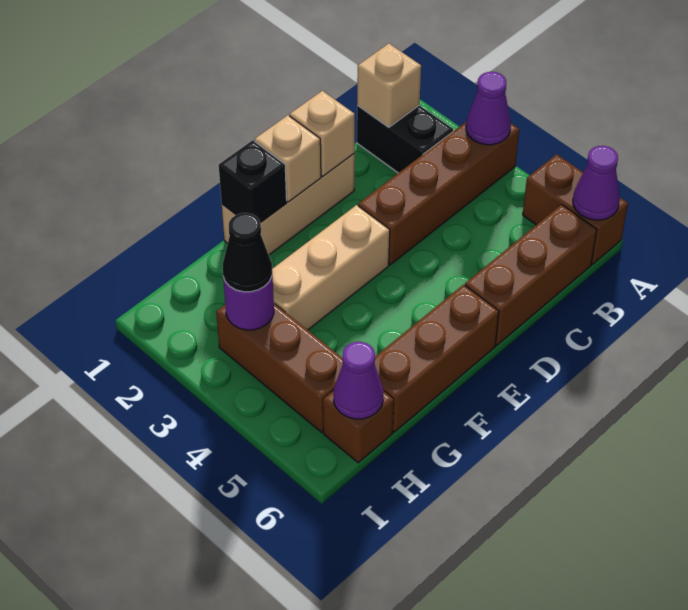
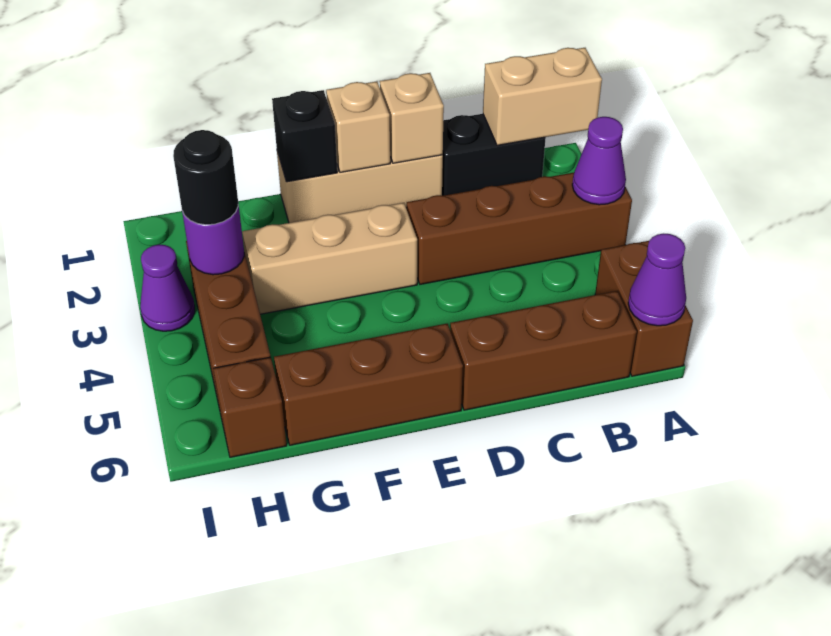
black brick B1:B2 level 1 -> black brick B1:C1 level 1
tan brick B1 level 2 -> tan brick A1:B1 level 2
black cone H3 level 3 -> black round brick H3 level 3
purple cone H6 level 2 -> purple cone I3 level 1

